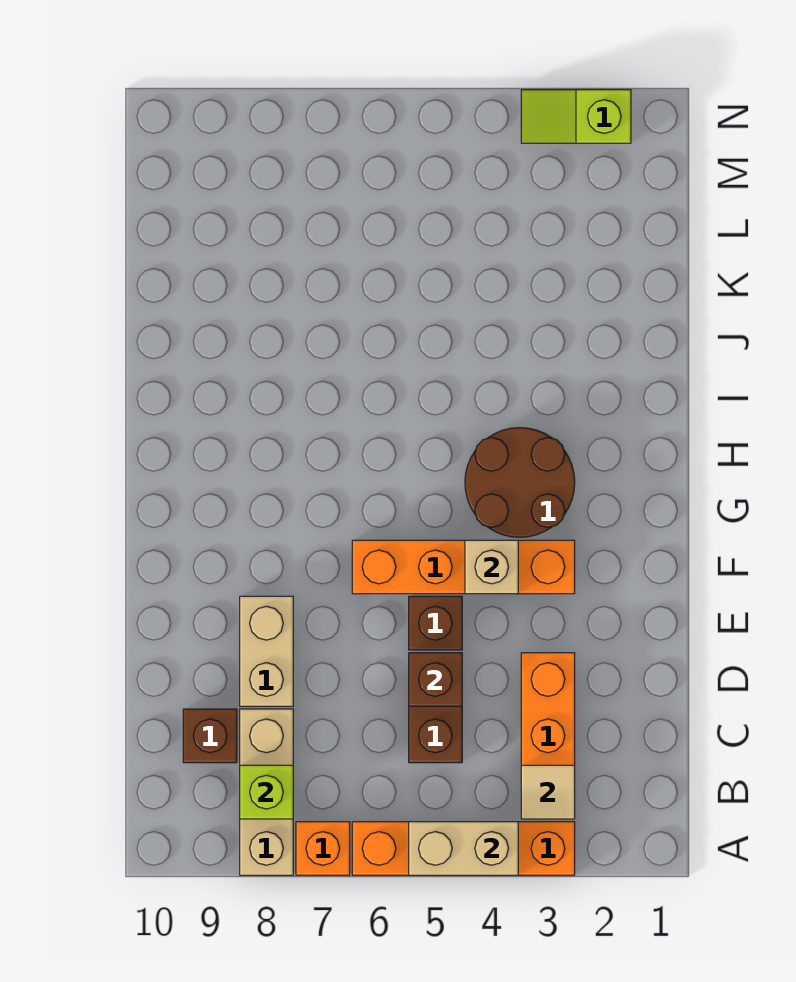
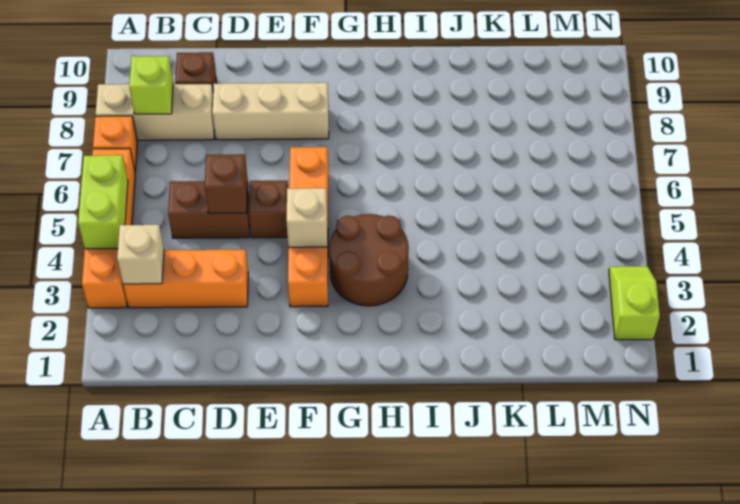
tan brick A4:A5 level 2 -> lime brick A4:A5 level 2
tan tile B3 level 2 -> tan brick B3 level 2
tan brick D8:E8 level 1 -> tan brick D8:F8 level 1

